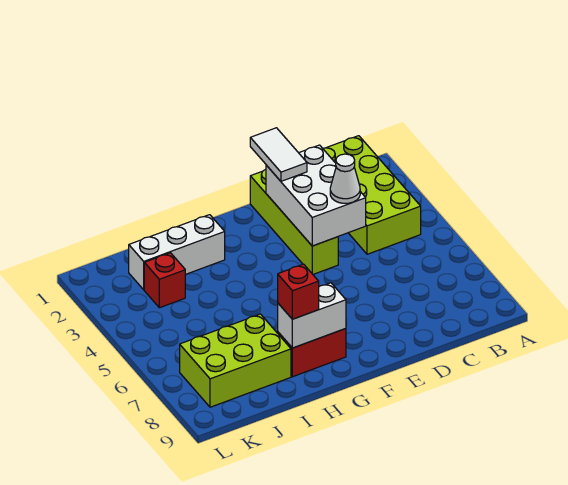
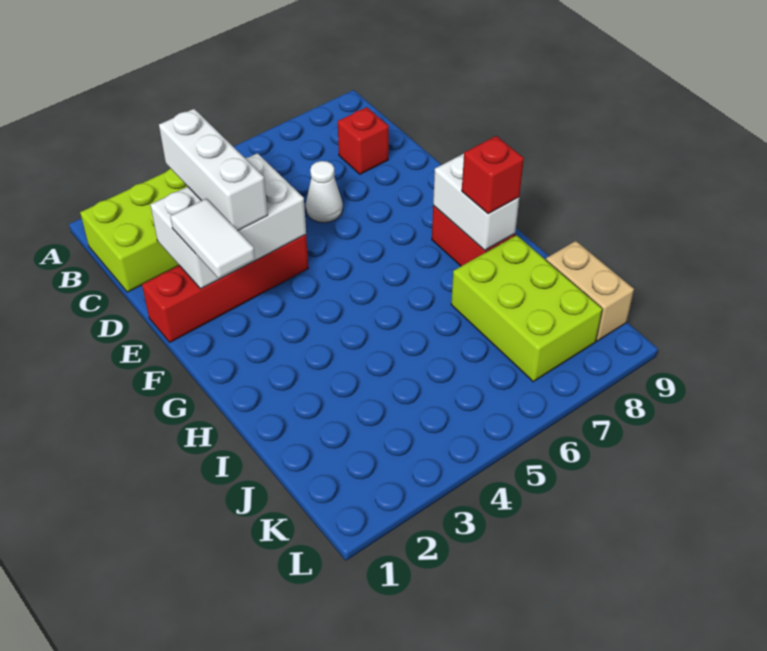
white cone D4 level 3 -> white cone D6 level 1
lime brick E1:E4 level 1 -> red brick E1:E4 level 1
white tile E1:E2 level 3 -> white tile E2:F2 level 3
white brick H2:J2 level 1 -> white brick C3:E3 level 3
red brick J3 level 1 -> red brick C8 level 1
none -> tan brick J9:K9 level 1

